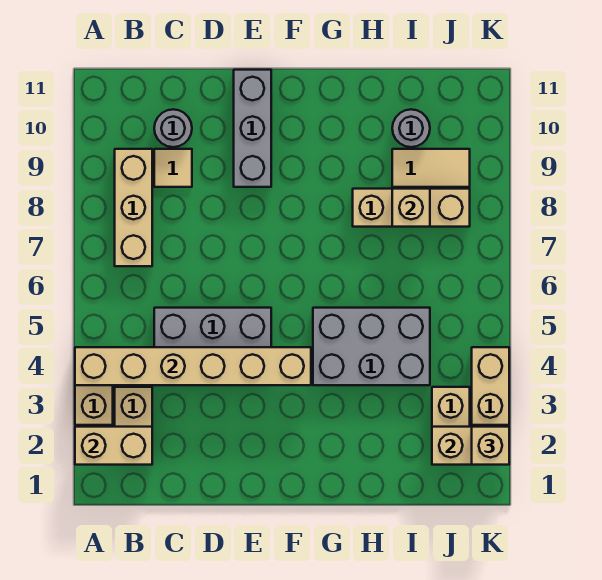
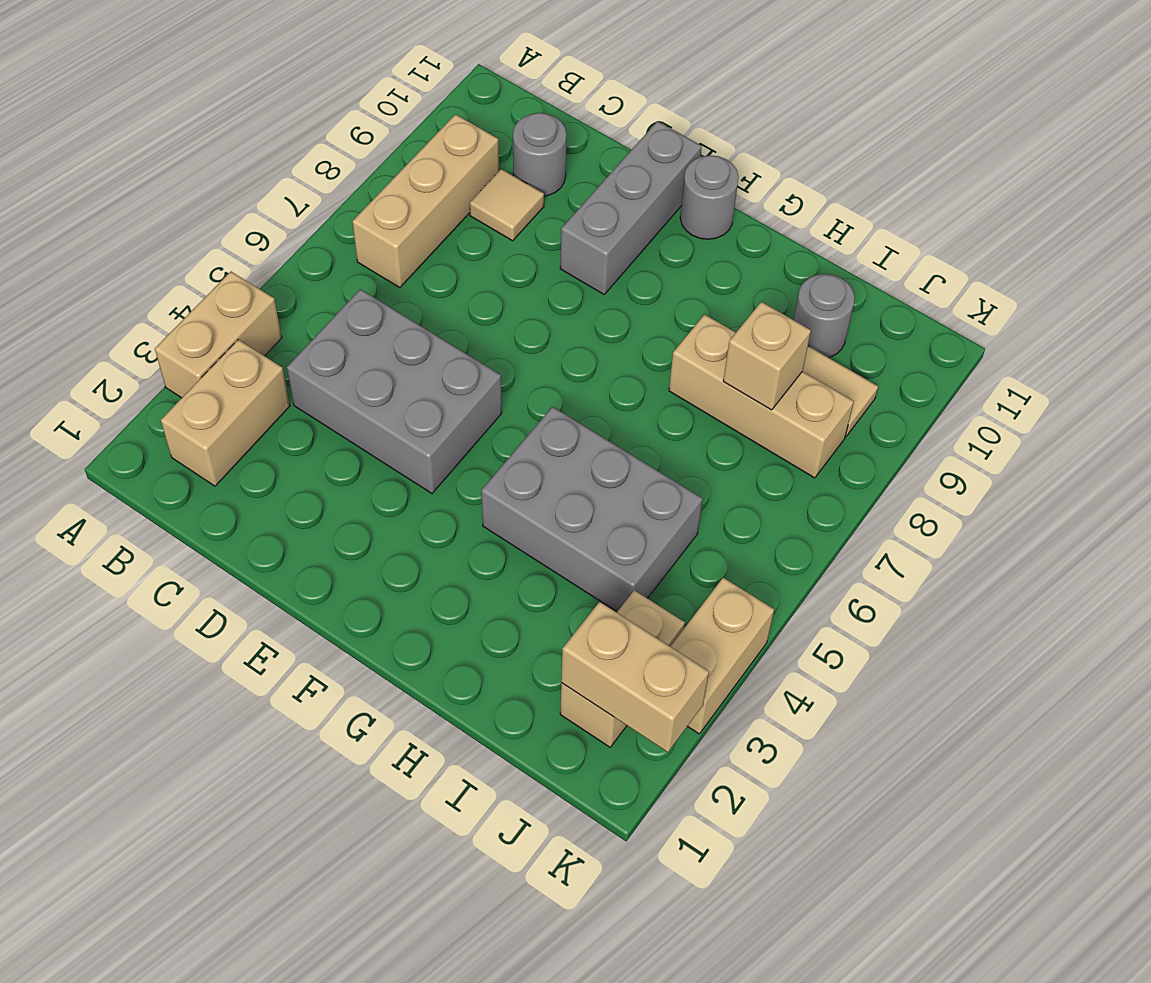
tan brick A2:B2 level 2 -> none
tan brick A4:F4 level 2 -> none
none -> grey round brick F11 level 1
tan brick K2 level 3 -> none

